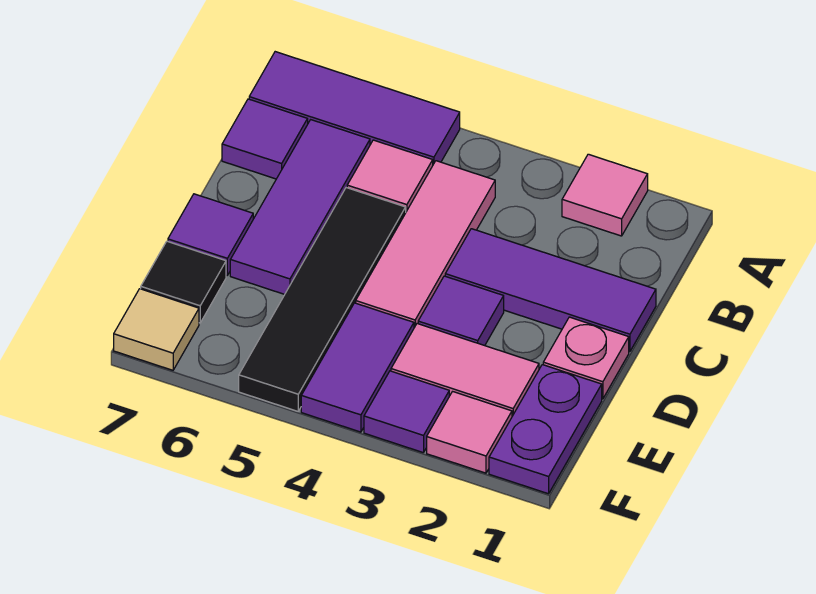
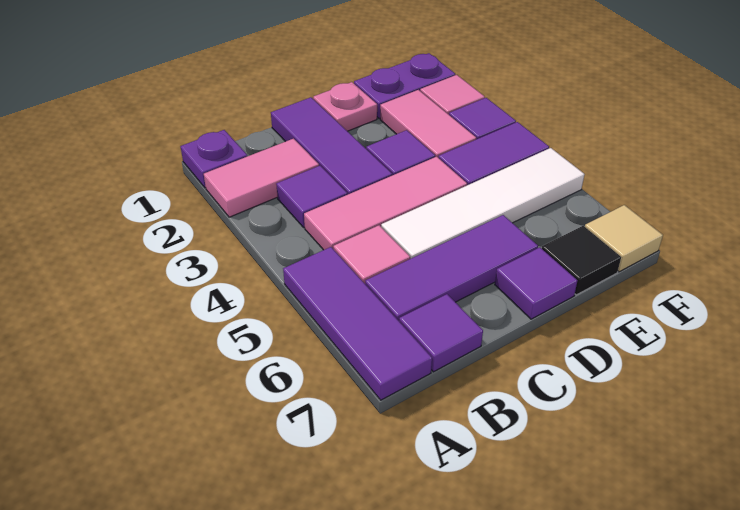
none -> purple plate A1 level 1
pink tile A2 level 1 -> pink tile A2:B2 level 1
none -> purple tile B3 level 1
black tile C5:F5 level 1 -> white tile C5:F5 level 1

